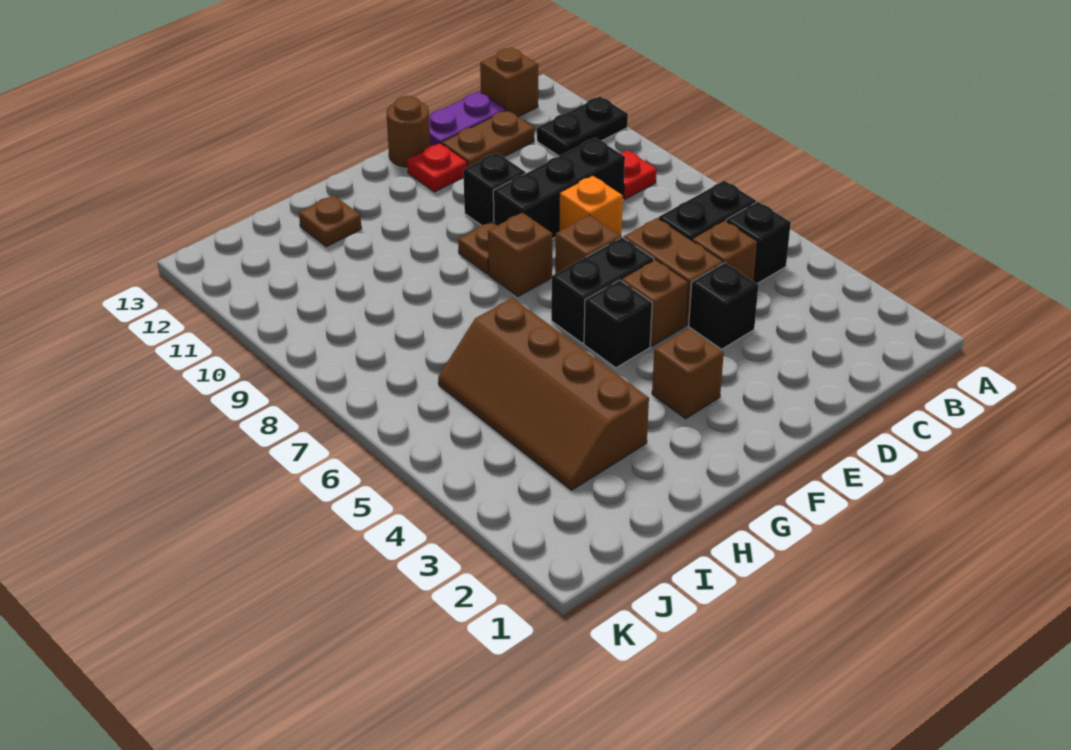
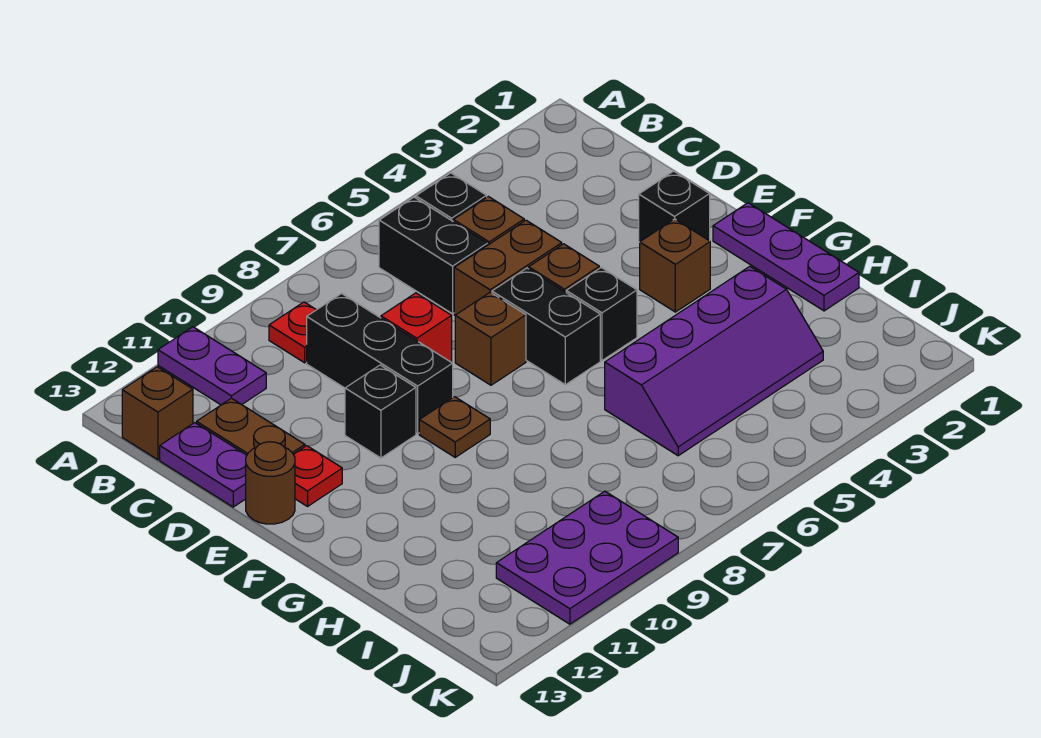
black plate A11:B11 level 1 -> purple plate A11:B11 level 1
black brick D4 level 1 -> black brick E2 level 1
orange brick D8 level 1 -> red brick D8 level 1
none -> purple plate F1:H1 level 1
brown brick F8 level 1 -> none
brown slope H3:I6 level 1 top H -> purple slope H3:I6 level 1 top H
brown plate H12 level 1 -> none
none -> purple plate J9:K11 level 1

